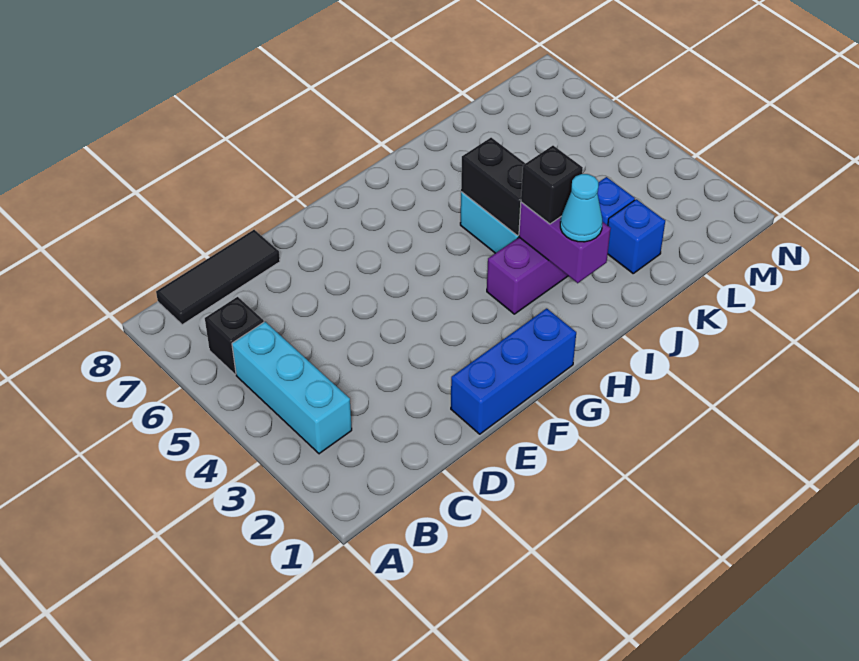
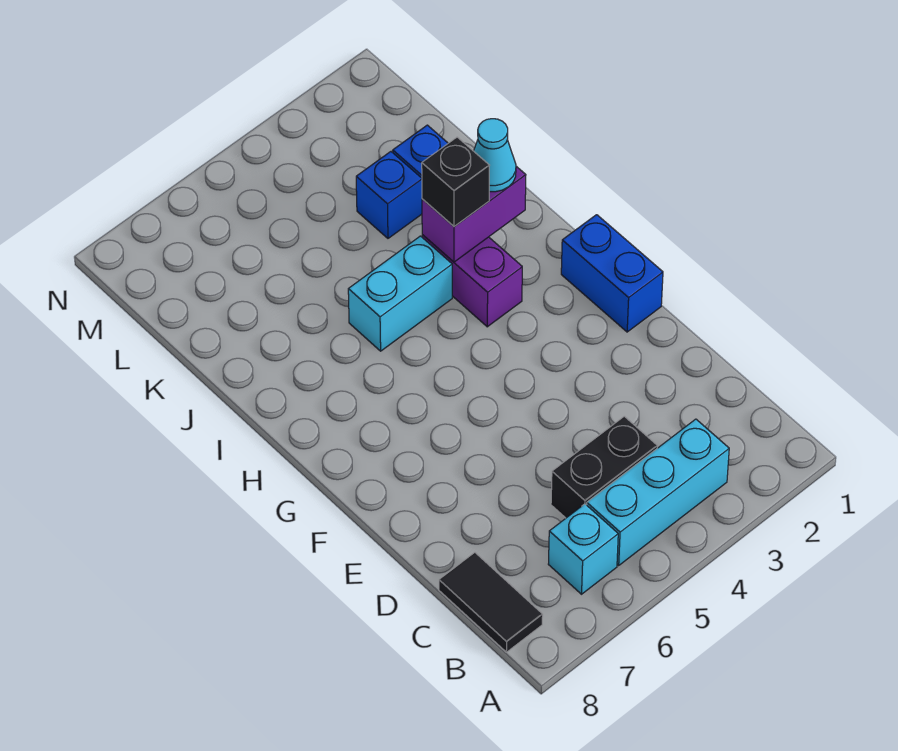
black brick B6 level 1 -> cyan brick B6 level 1
black tile B8:D8 level 1 -> black tile B8:C8 level 1
blue brick E1:G1 level 1 -> blue brick F1:G1 level 1
black brick I4:I5 level 2 -> black brick C4:C5 level 1

